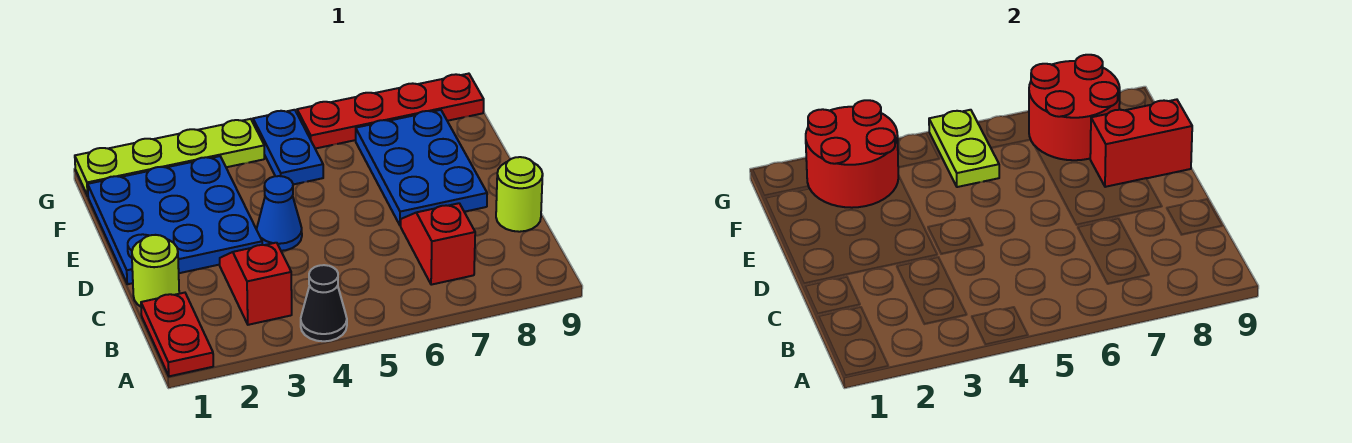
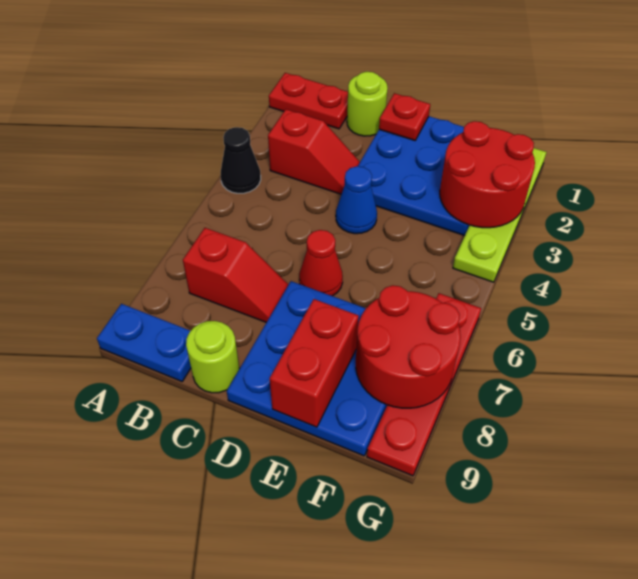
none -> red plate D1 level 2
none -> red cone D6 level 1
blue plate D7:F8 level 1 -> blue plate D7:F9 level 1
blue plate F5:G5 level 1 -> blue plate A9:B9 level 1
lime plate F5:G5 level 2 -> none

